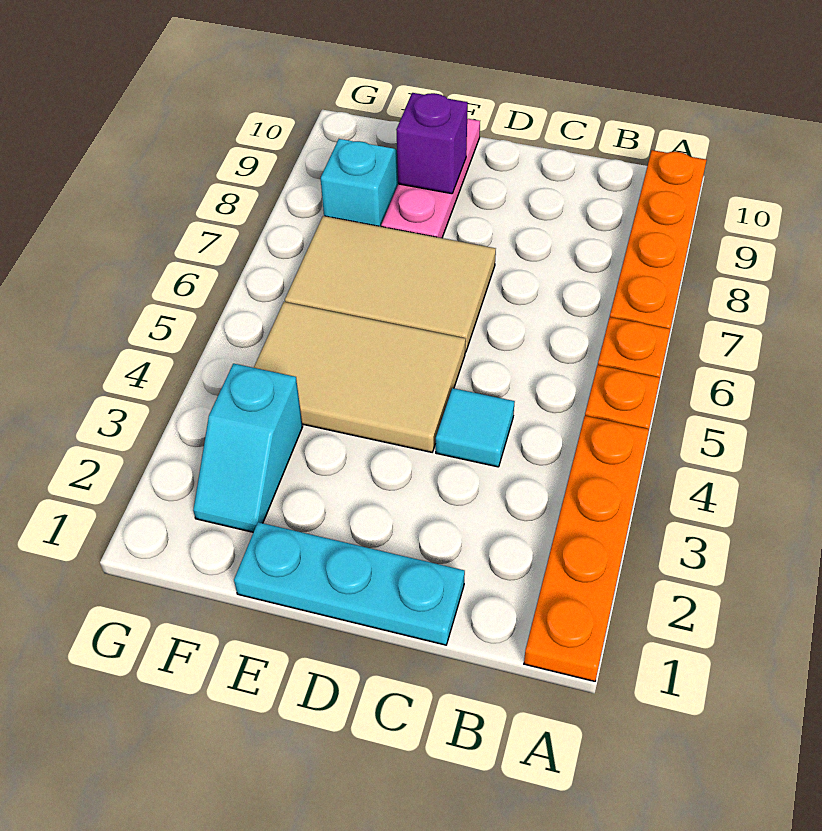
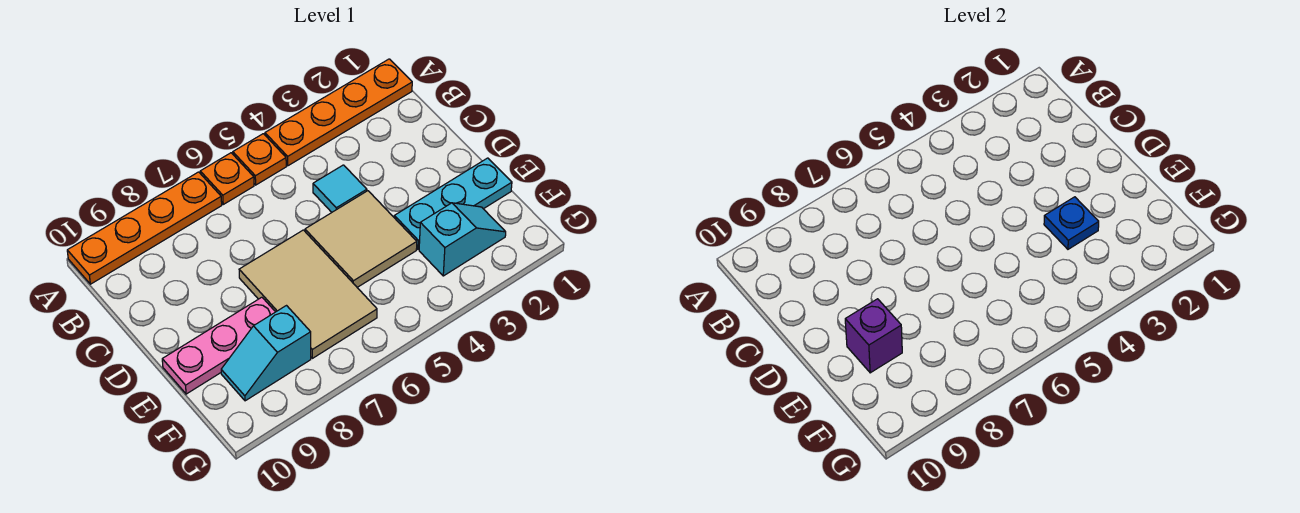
cyan plate C1:E1 level 1 -> cyan plate E1:E3 level 1
tan tile D4:F5 level 1 -> tan tile D4:E5 level 1
none -> blue plate E3 level 2

